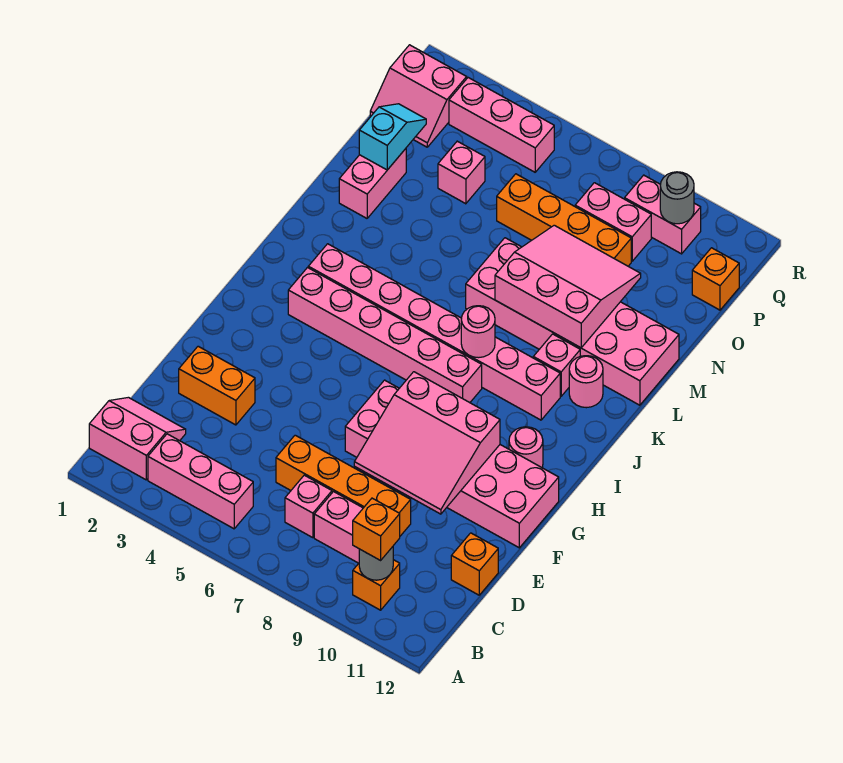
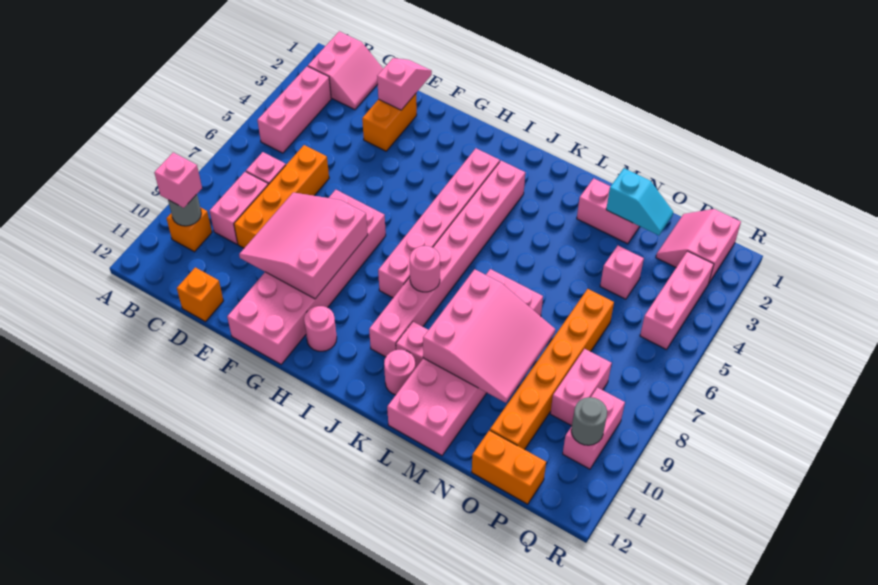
orange brick B10 level 3 -> pink brick B10 level 3
none -> pink slope E1:E2 level 2 top 2
orange brick O6:O9 level 1 -> orange brick O6:O11 level 1
orange brick P12 level 1 -> orange brick O12:P12 level 1

